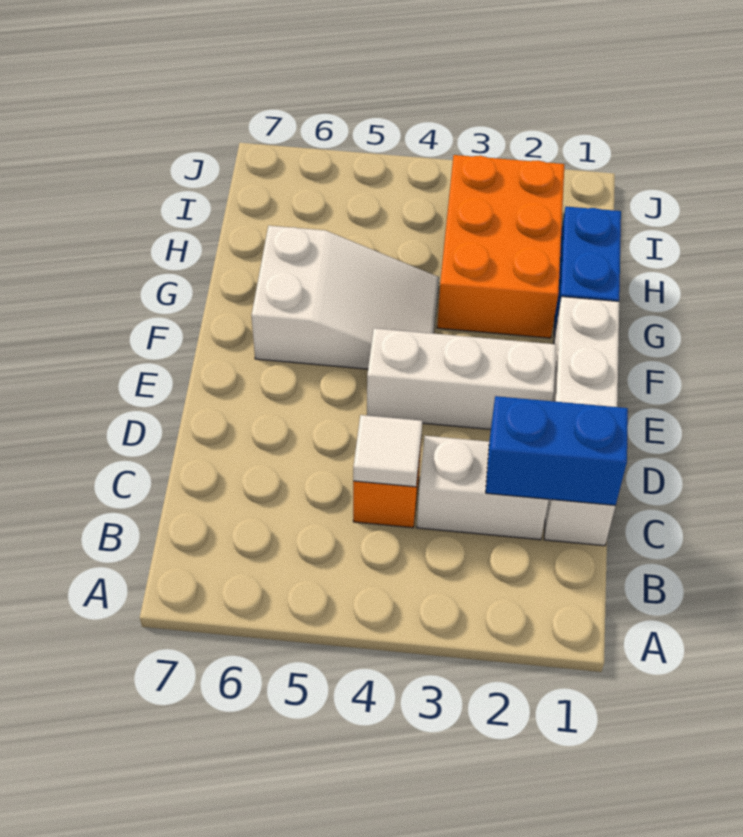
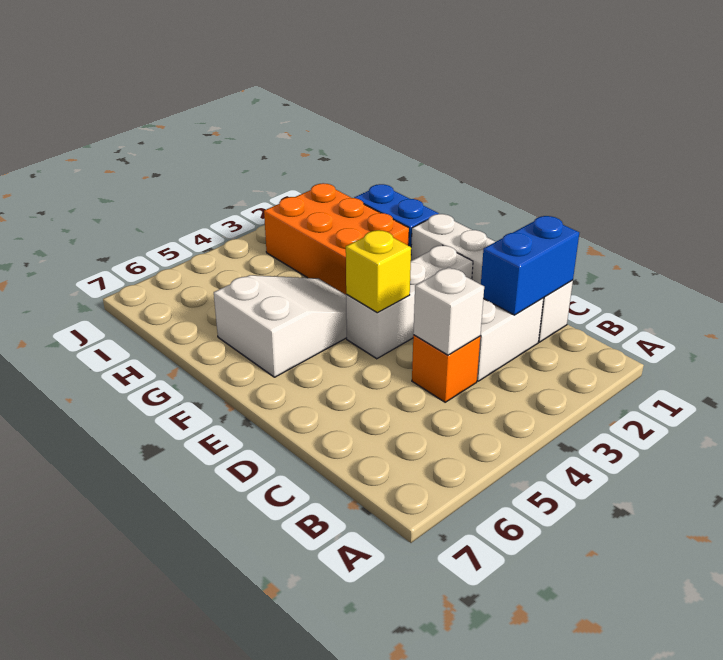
white tile C4 level 2 -> white brick C4 level 2
none -> yellow brick E4 level 2

